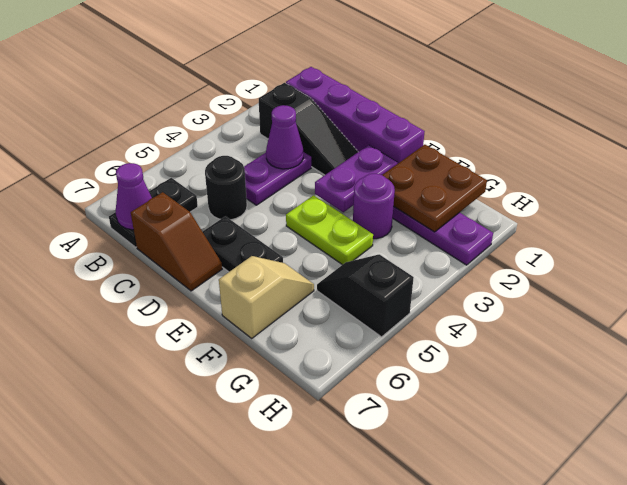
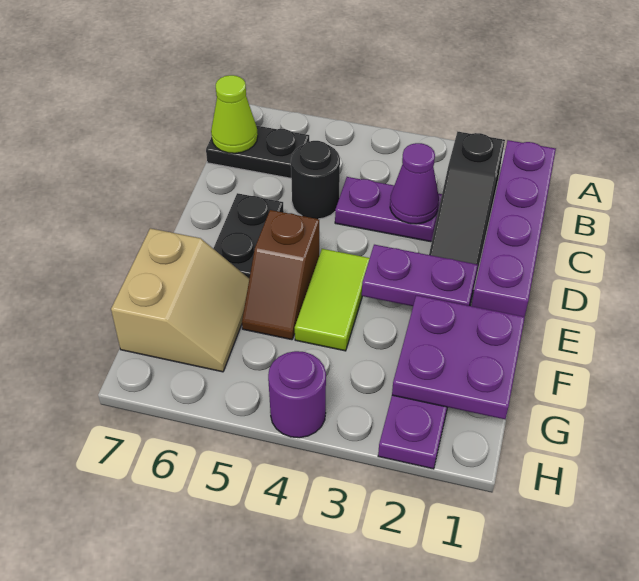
purple cone B7 level 2 -> lime cone B7 level 2
brown slope C7:D7 level 1 top C -> brown slope E5:F5 level 1 top E
lime plate E4:F4 level 1 -> lime tile E4:F4 level 1
brown plate F1:G2 level 2 -> purple plate F1:G2 level 2
purple round brick F3 level 1 -> purple round brick H4 level 1
tan slope F6:F7 level 1 top 7 -> tan slope F6:G7 level 1 top 7
black slope G5:H5 level 1 top H -> none

